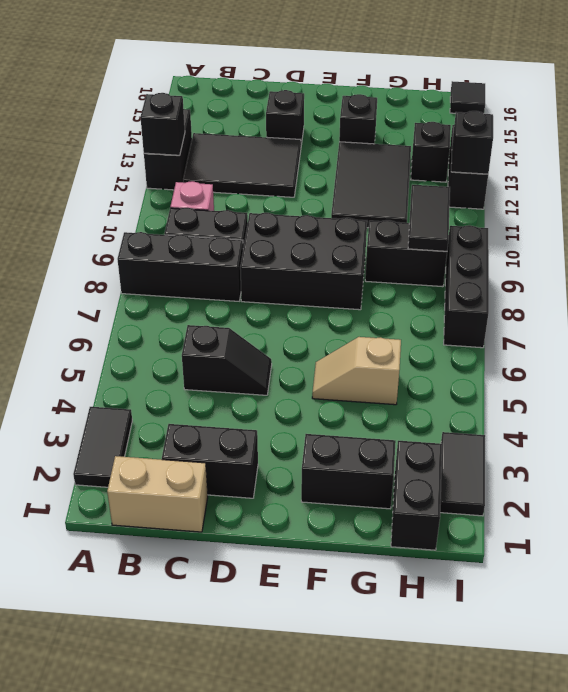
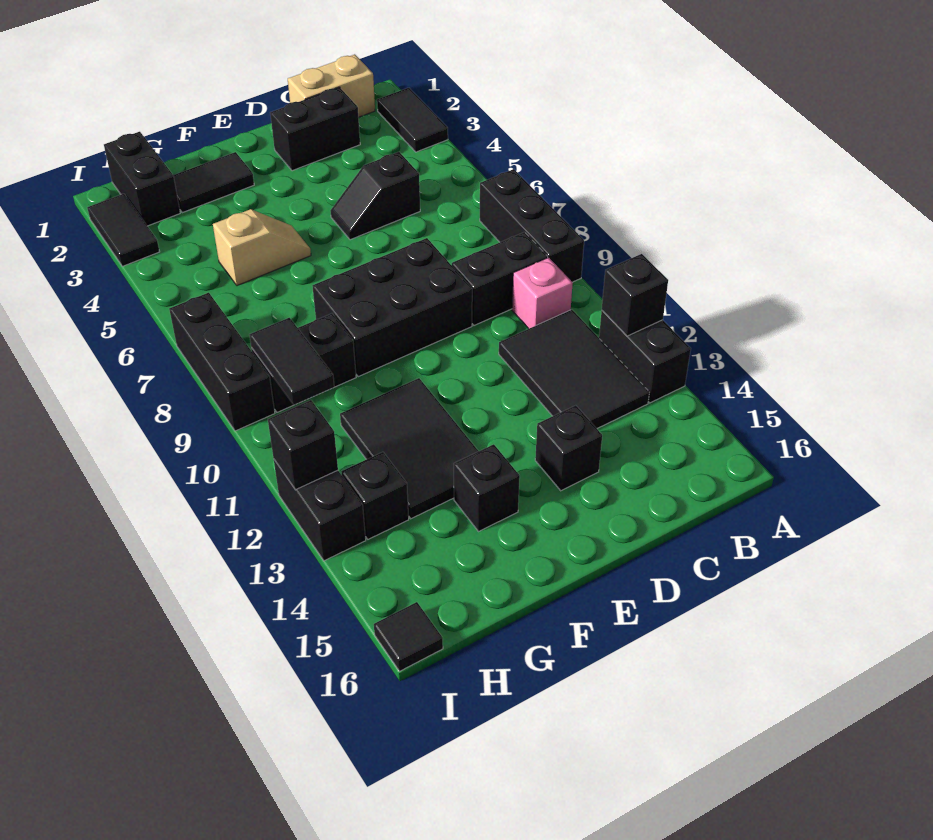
black brick A8:C8 level 1 -> black brick A7:A9 level 1
black tile B12:D13 level 1 -> black tile B11:C13 level 1
black brick F2:G2 level 1 -> black tile F2:G2 level 1

